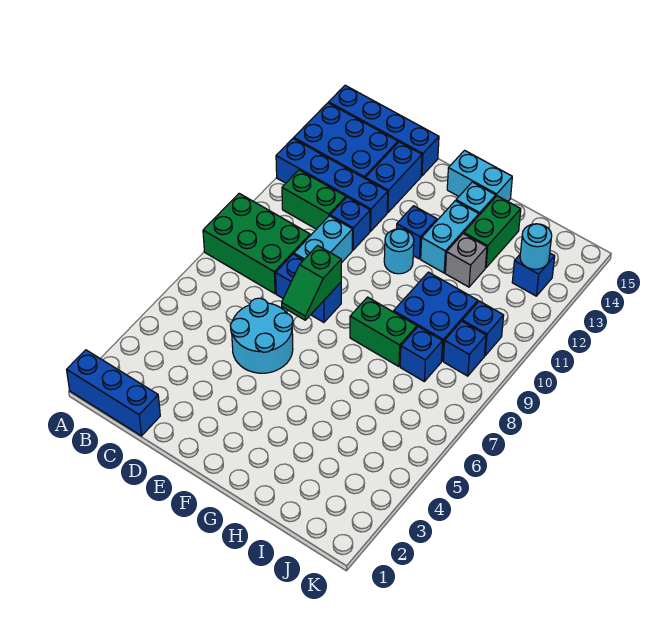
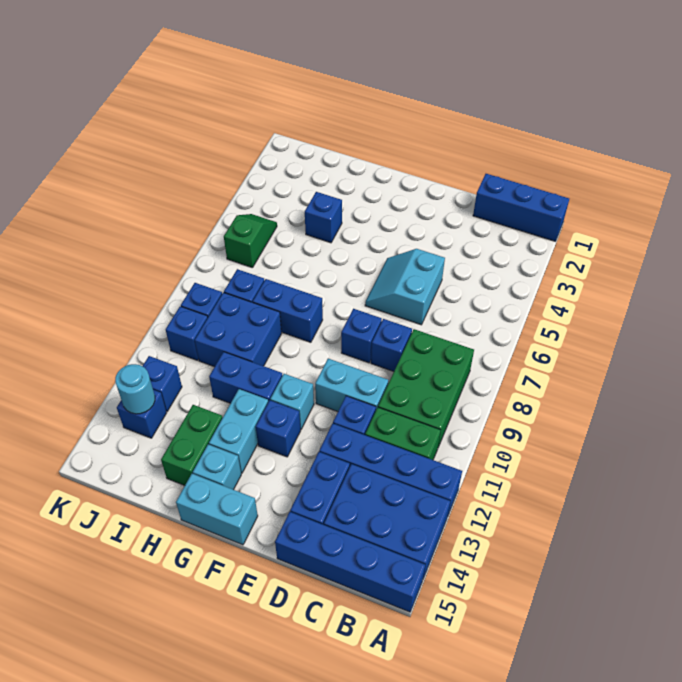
green brick A8:C9 level 1 -> green brick B8:C10 level 1
cyan round brick D5:E6 level 1 -> cyan slope D5:E6 level 1 top D
cyan brick D9:D10 level 1 -> cyan brick D10:E10 level 1
green slope E7:E8 level 2 top 8 -> green slope J5:J6 level 1 top 6
cyan round brick F11 level 1 -> cyan brick F11 level 1
green brick G8:H8 level 1 -> blue brick G8:H8 level 1
none -> blue brick G11:H11 level 1
none -> blue brick H4 level 1
grey brick H12 level 1 -> none
none -> blue brick J12 level 1

